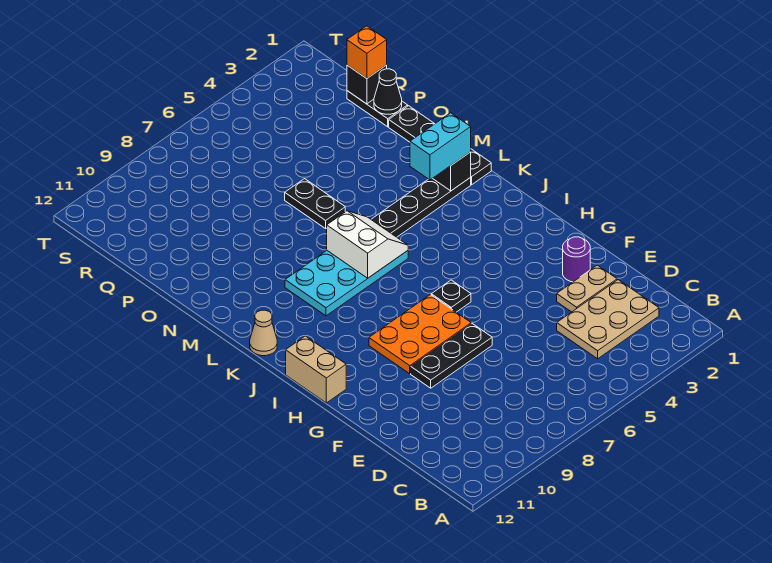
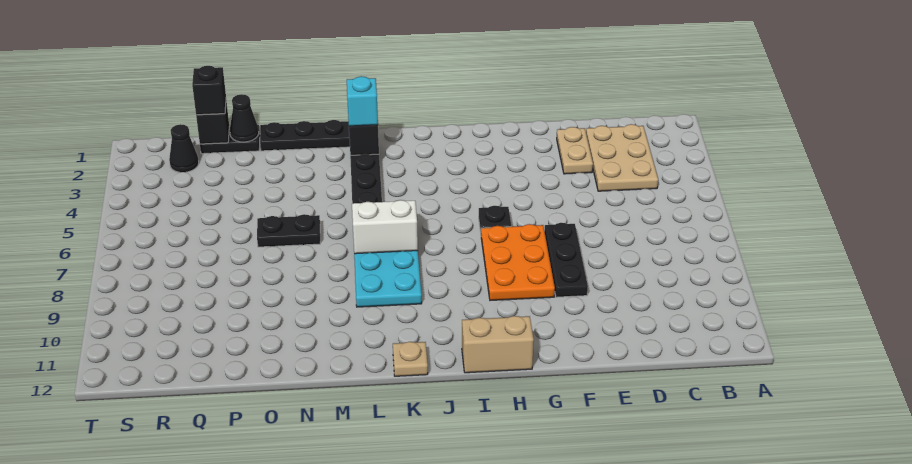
purple round brick F2 level 1 -> none
tan cone K12 level 1 -> tan plate K12 level 1
cyan brick L2:L3 level 3 -> cyan brick L2 level 3
orange brick Q1 level 3 -> black brick Q1 level 3
none -> black cone R2 level 1

